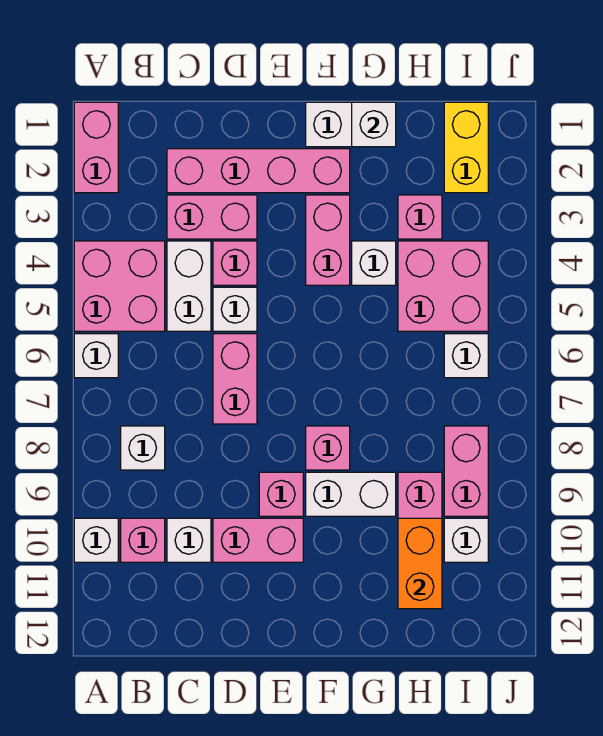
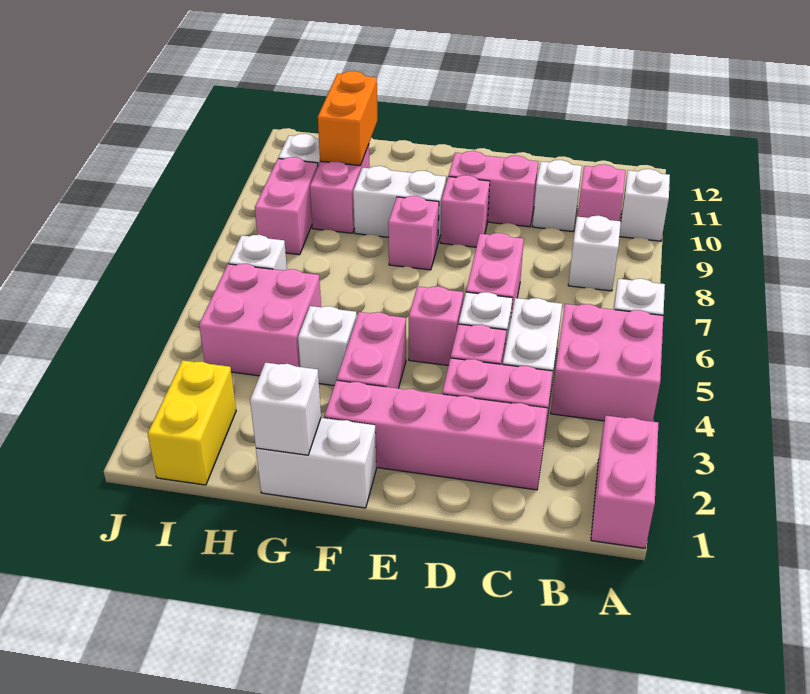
pink brick H3 level 1 -> pink brick E5 level 1

